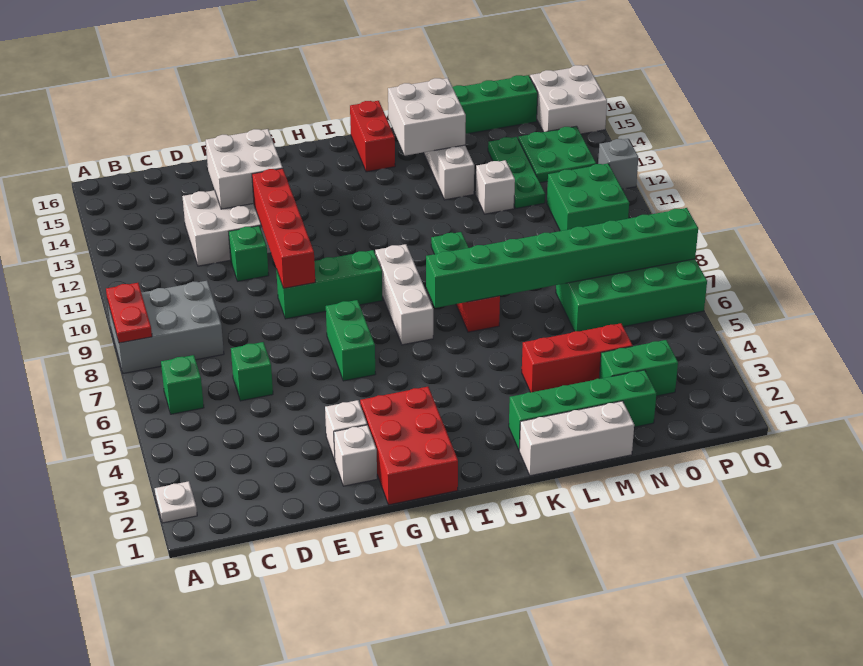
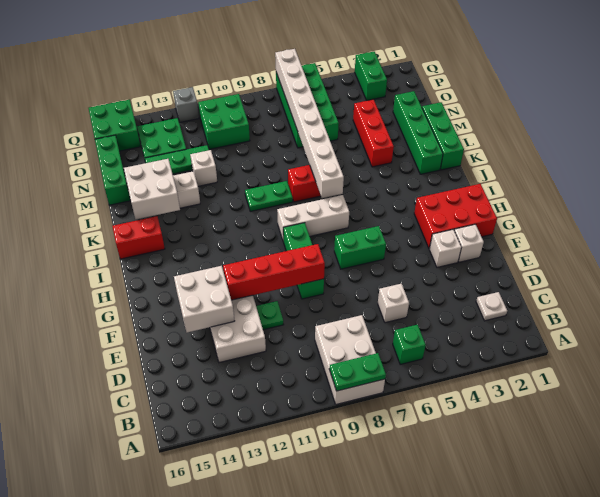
white plate A2 level 1 -> white plate C2 level 1
grey brick A8:C9 level 1 -> white brick A8:C9 level 1
red plate A8:A9 level 2 -> green plate A8:A9 level 2
green brick D6 level 1 -> white brick D6 level 1
green brick E11 level 1 -> green plate E11 level 1
green brick J7:Q7 level 2 -> white brick J7:Q7 level 2
white brick K1:M1 level 1 -> green brick K1:M1 level 1
green brick N3:O3 level 1 -> green brick P3:Q3 level 1
white brick P15:Q16 level 1 -> green brick P15:Q16 level 1

